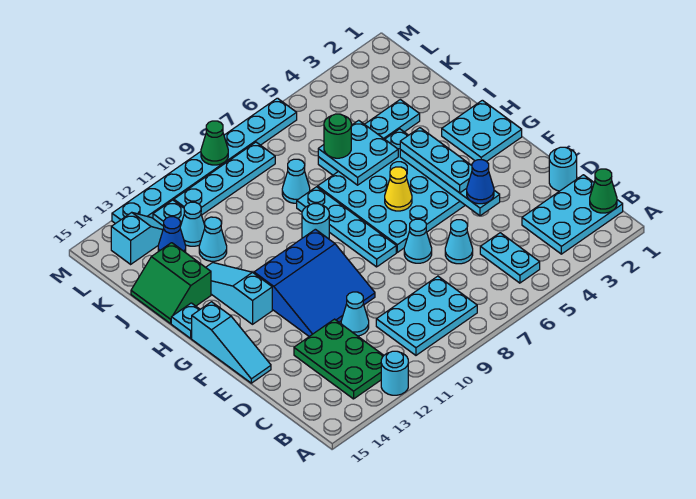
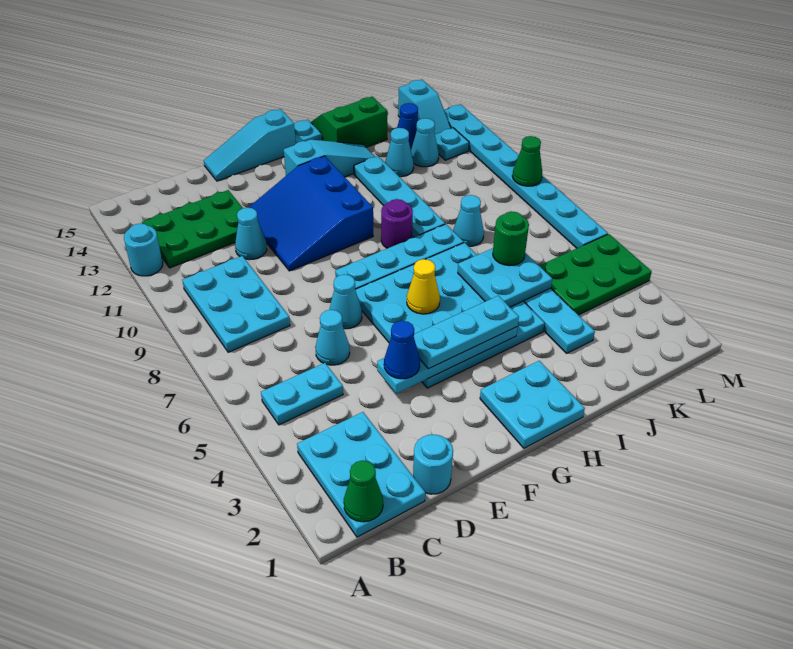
cyan round brick H9 level 1 -> purple round brick H9 level 1
none -> green plate K4:M5 level 1
cyan plate L8:L11 level 1 -> cyan plate I9:I12 level 1

